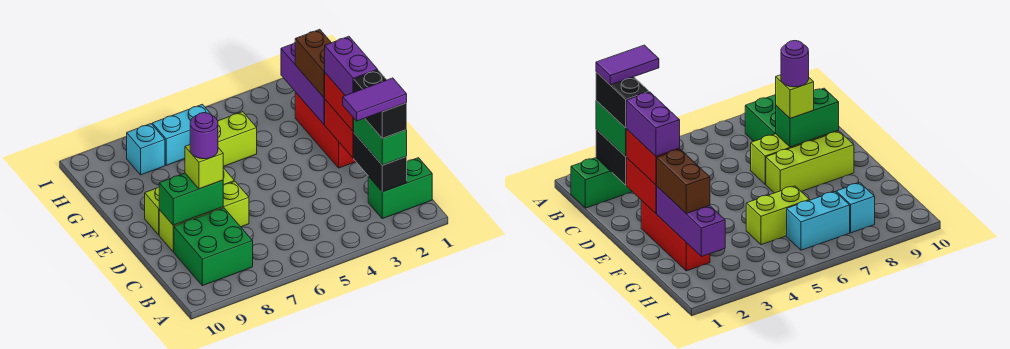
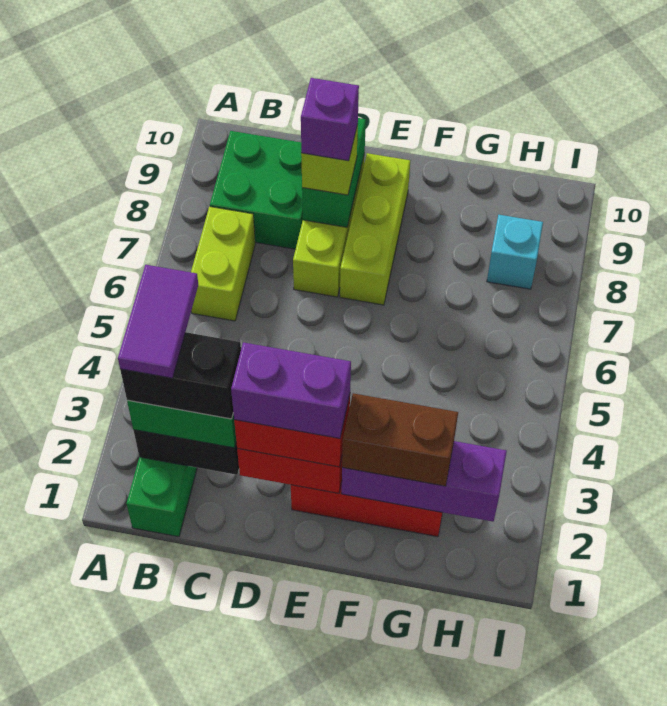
purple round brick D8 level 4 -> purple brick D8 level 4
lime brick G5:G6 level 1 -> lime brick B6:B7 level 1
cyan brick H6:H7 level 1 -> none

